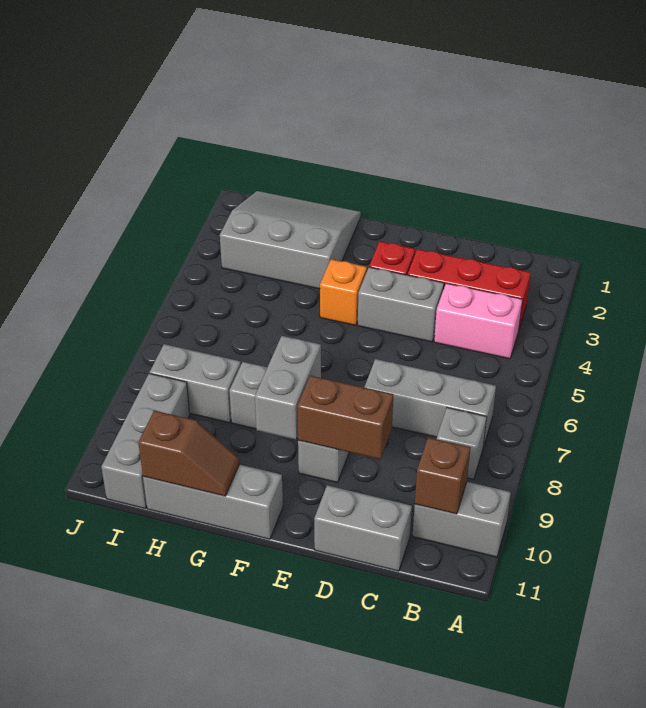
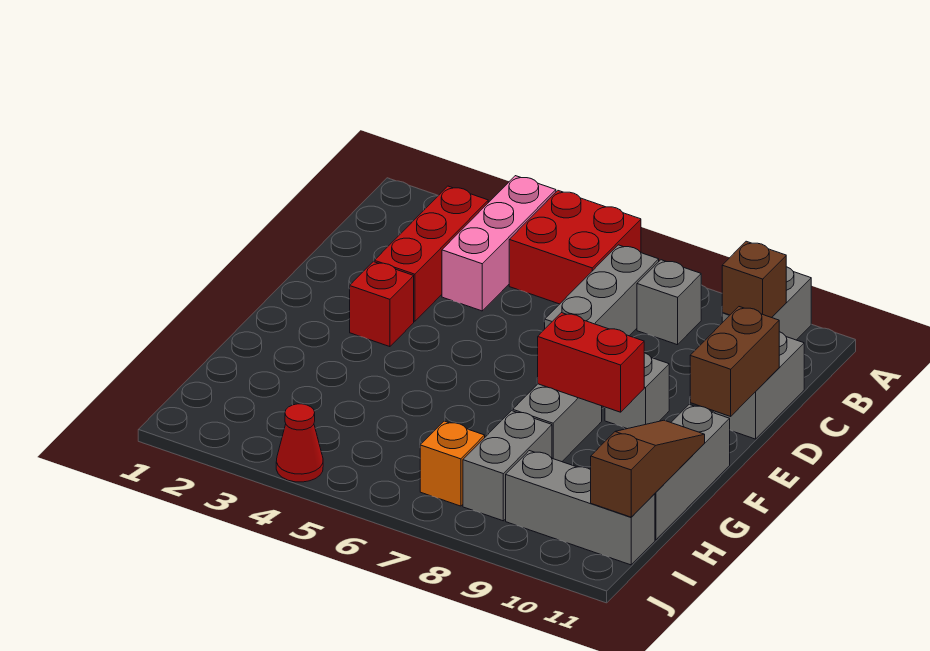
none -> red brick A5:B6 level 1
pink brick B4:C4 level 1 -> pink brick A4:C4 level 1
grey brick D4:E4 level 1 -> none
brown brick D9:E9 level 2 -> brown brick D11:E11 level 2
orange brick F4 level 1 -> orange brick I7 level 1
grey brick F8:F9 level 2 -> red brick F8:F9 level 2
grey slope G1:I3 level 1 top 3 -> none
brown slope G11:H11 level 2 top H -> brown slope G11:I11 level 2 top I
none -> red cone J4 level 1

